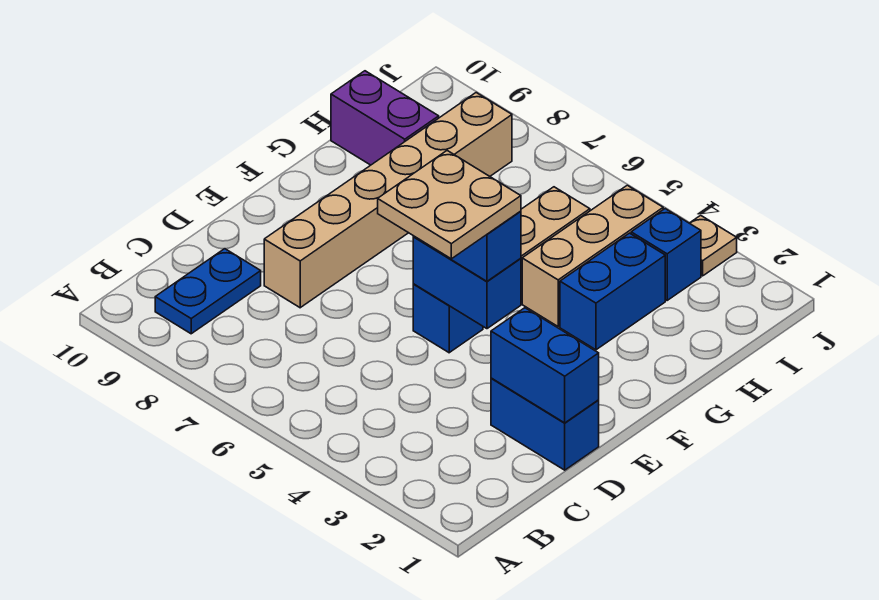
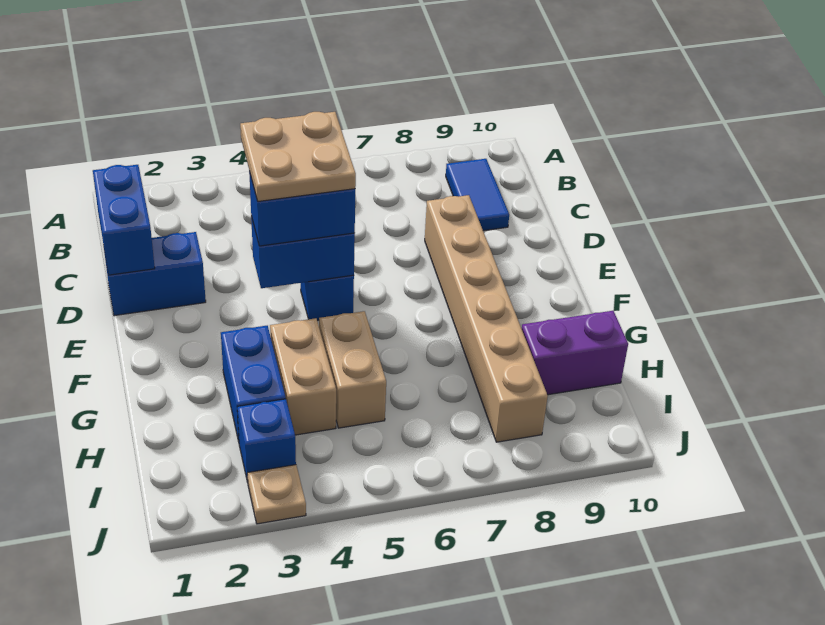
blue plate B9:C9 level 1 -> blue tile B9:C9 level 1
blue brick D1:D2 level 2 -> blue brick C1:D1 level 2
tan brick G4:I4 level 1 -> tan brick G4:H4 level 1

